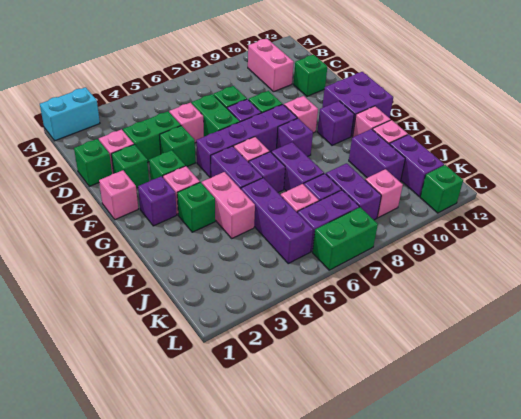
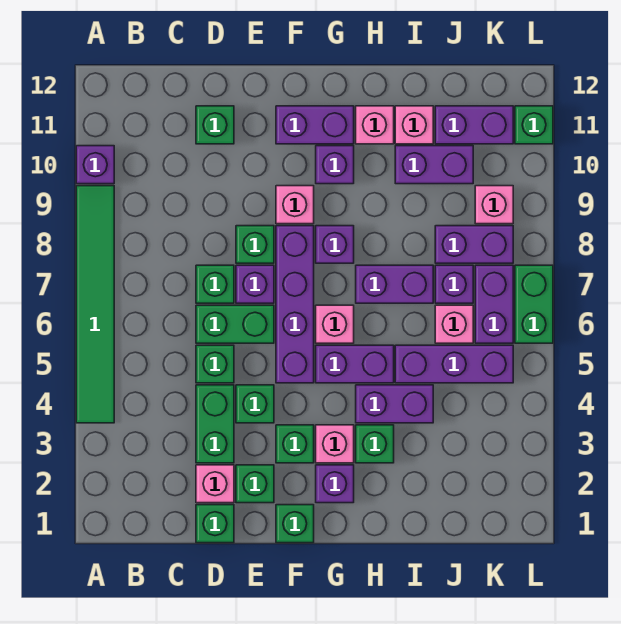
cyan brick A1:A2 level 1 -> none
none -> green tile A4:A9 level 1
pink brick B10:C10 level 1 -> none
pink brick D5 level 1 -> green brick D5 level 1
pink brick F1 level 1 -> green brick F1 level 1
purple brick F11:G12 level 1 -> purple brick F11:G11 level 1
pink brick H4:I4 level 1 -> purple brick H4:I4 level 1
purple brick H6 level 1 -> purple brick A10 level 1

